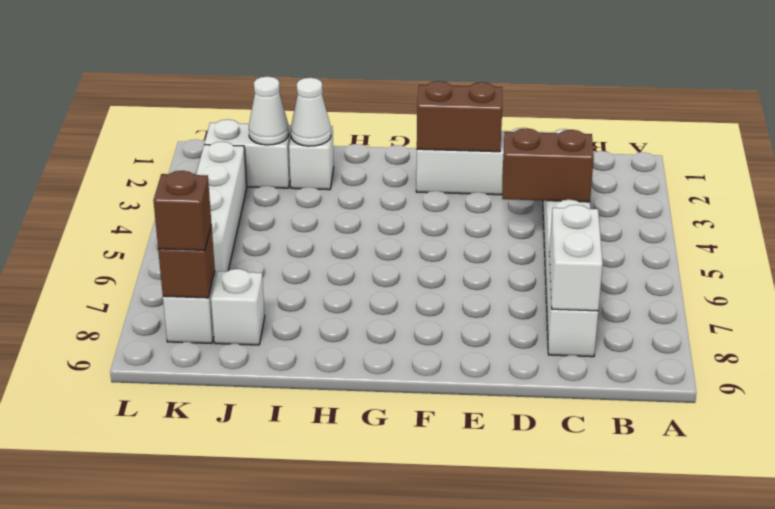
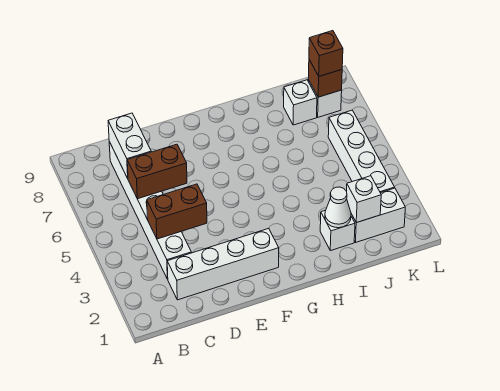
brown brick E2:F2 level 2 -> brown brick C6:D6 level 2
white cone J2 level 2 -> white brick J2 level 2

